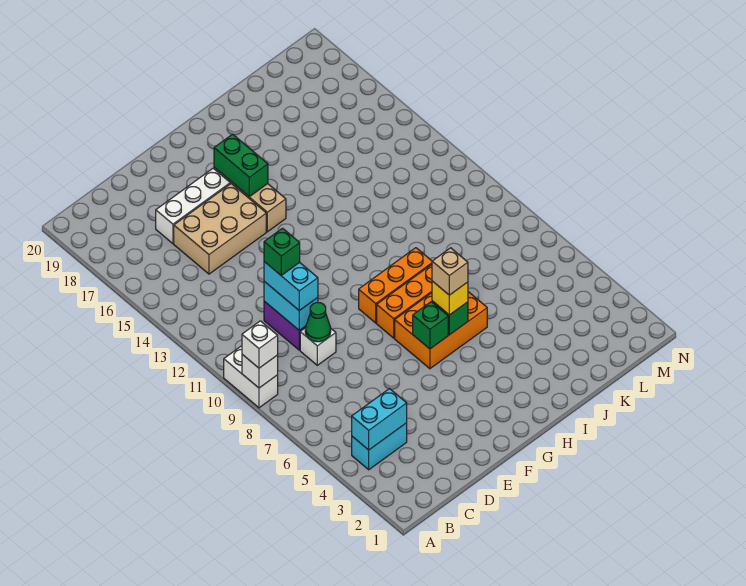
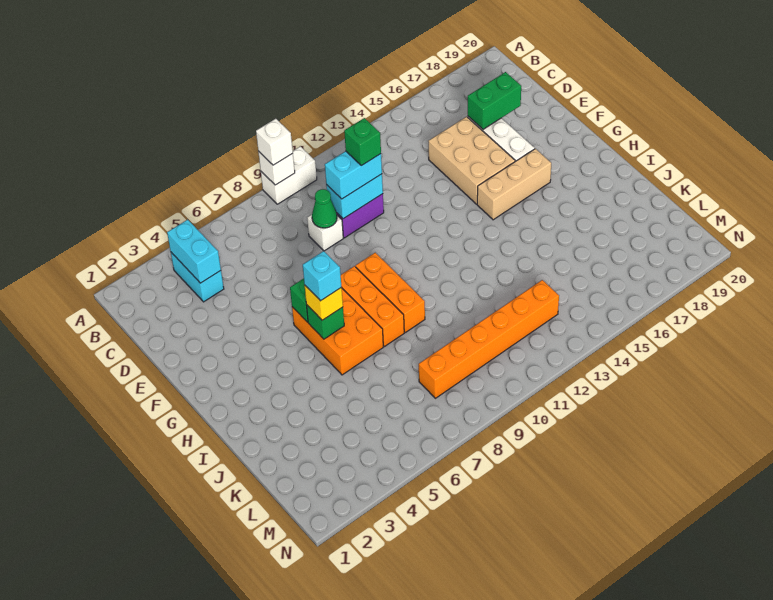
green brick G16:G17 level 2 -> green brick D17:D18 level 2
tan brick H6 level 4 -> cyan brick H6 level 4
none -> orange brick L8:L13 level 1

